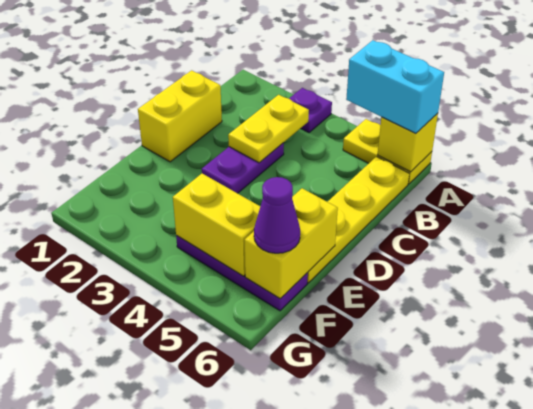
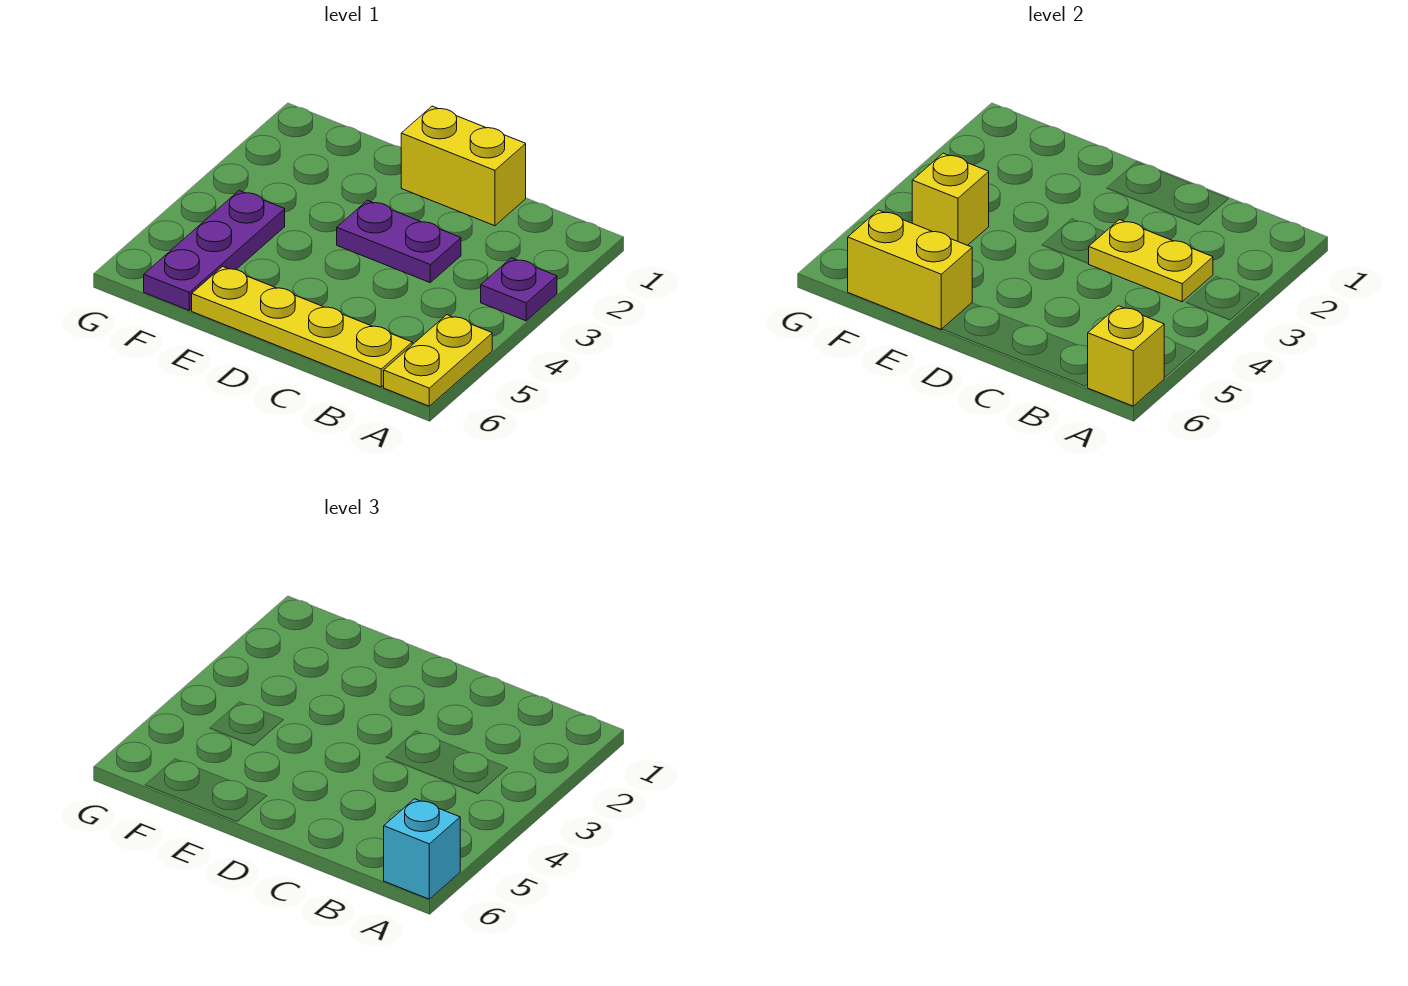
cyan brick A5:A6 level 3 -> cyan brick A6 level 3
yellow brick F4:F5 level 2 -> yellow brick F4 level 2
purple cone F6 level 3 -> none

